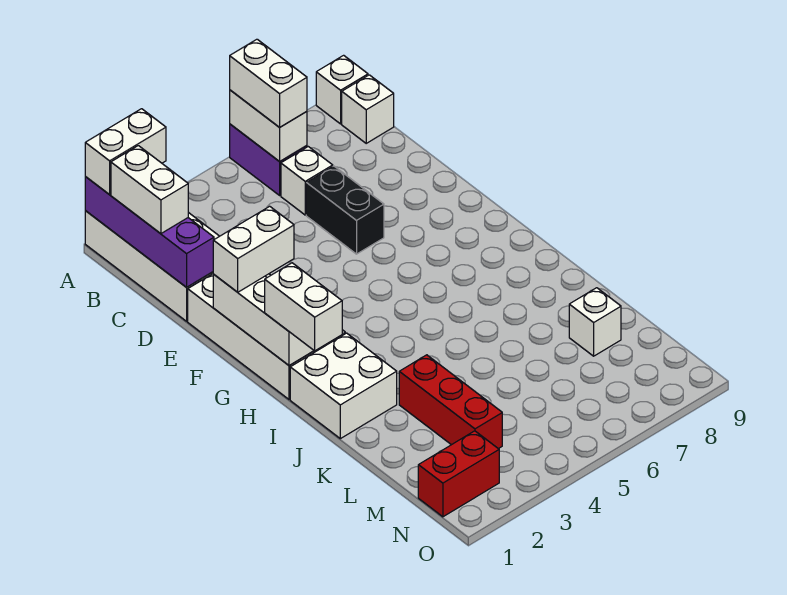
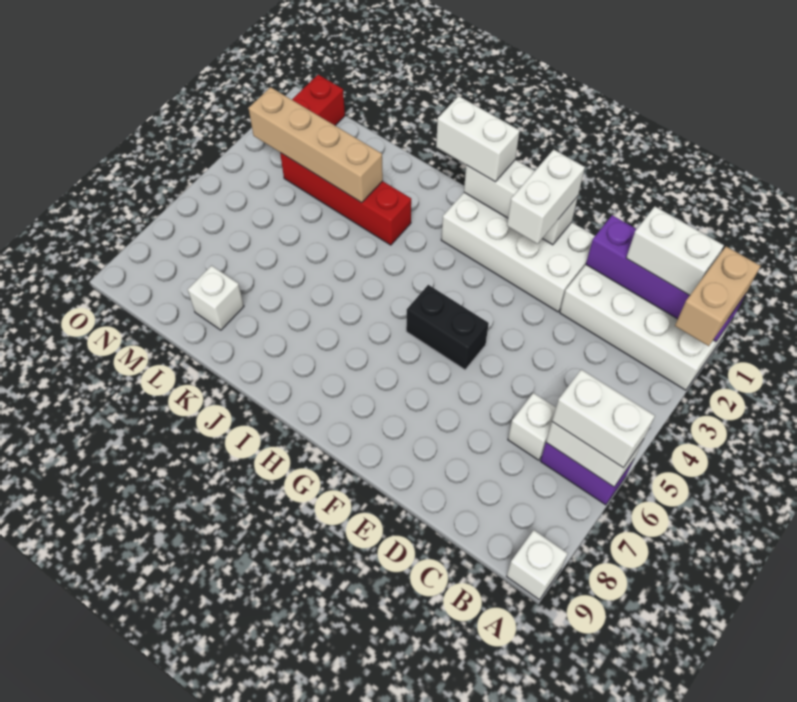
white brick A1:A2 level 3 -> tan brick A1:A2 level 3
white brick B9 level 1 -> none
black brick D6:E6 level 1 -> black brick F5:G5 level 1
white brick I1:J2 level 1 -> none
red brick K3:M3 level 1 -> red brick J3:M3 level 1
none -> tan brick K3:N3 level 2

